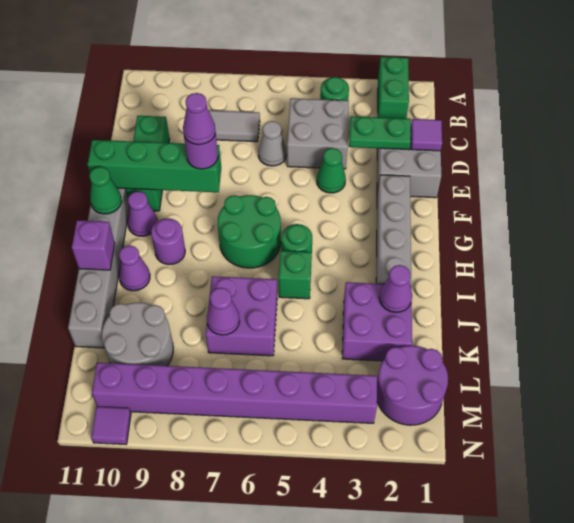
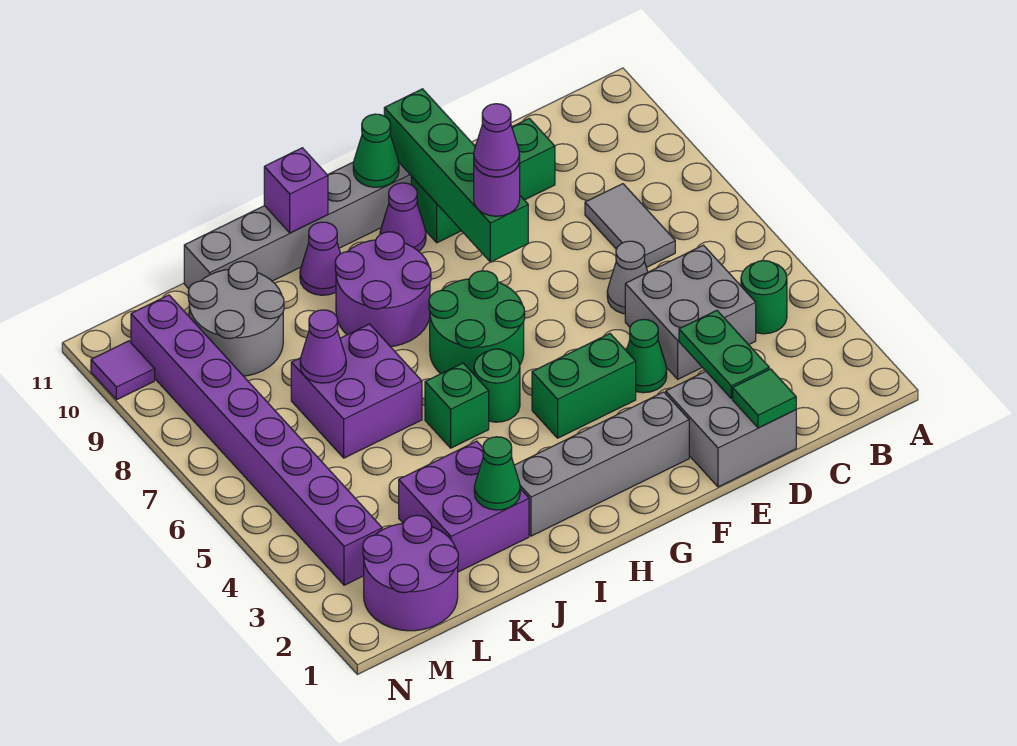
green brick A2:B2 level 1 -> green brick F4:G4 level 1
purple tile D1 level 2 -> green tile D1 level 2
purple round brick H9 level 1 -> purple round brick H8:I9 level 1
purple cone J2 level 2 -> green cone J2 level 2

